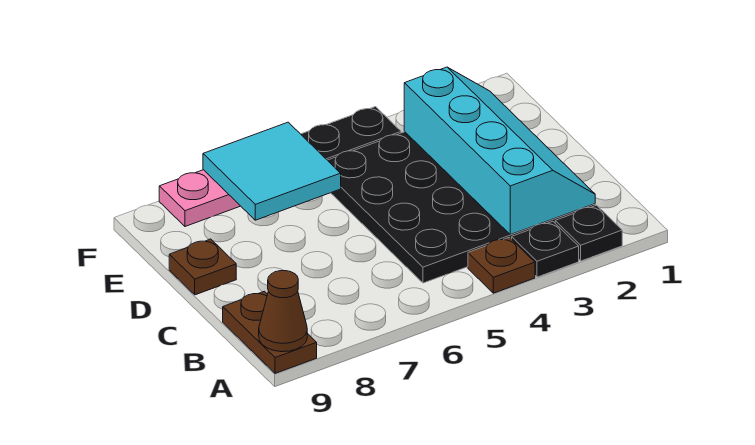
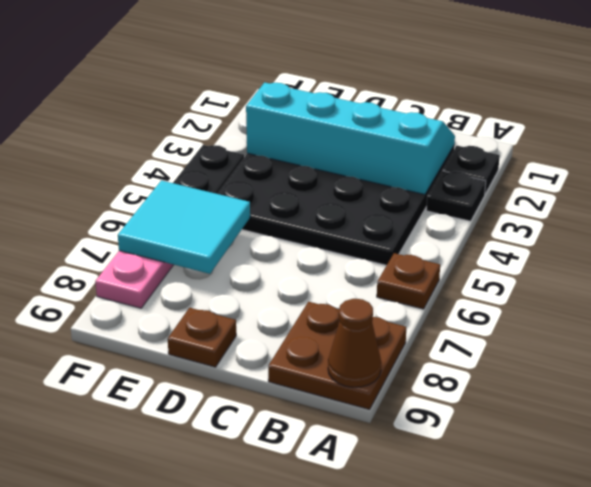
brown plate A4 level 1 -> brown plate A6 level 1
brown plate A9:B9 level 1 -> brown plate A8:B9 level 1

